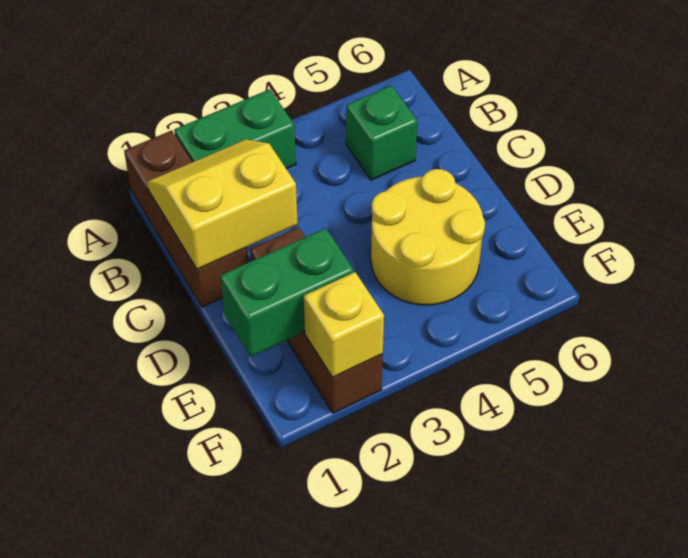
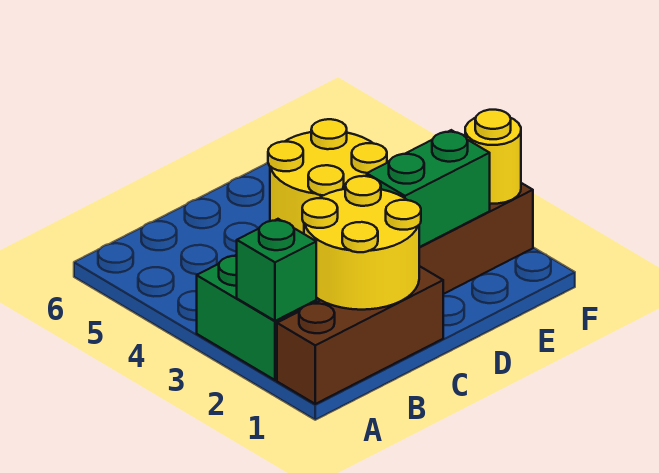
yellow slope B1:C2 level 2 top C -> yellow round brick B1:C2 level 2
green brick B5 level 1 -> green brick A2 level 2
green brick E1:E2 level 2 -> green brick D2:E2 level 2
yellow brick F2 level 2 -> yellow round brick F2 level 2

